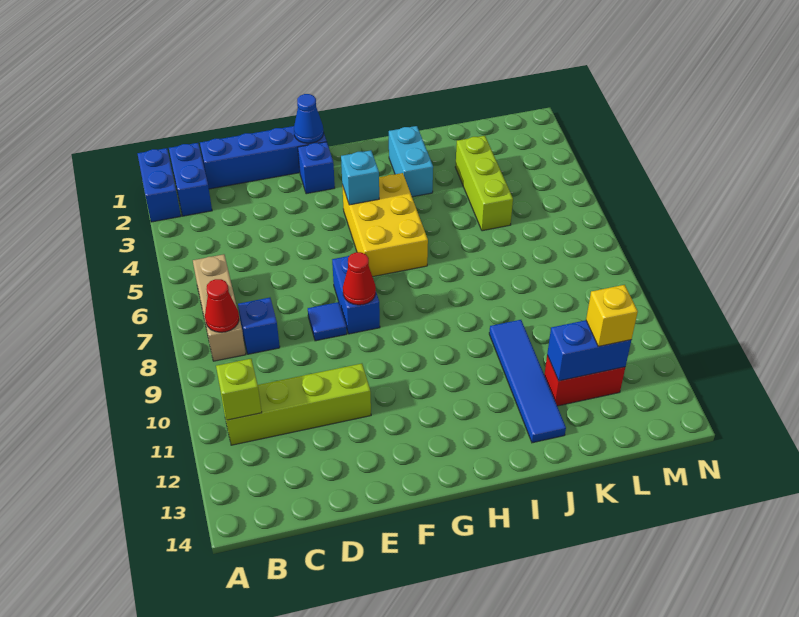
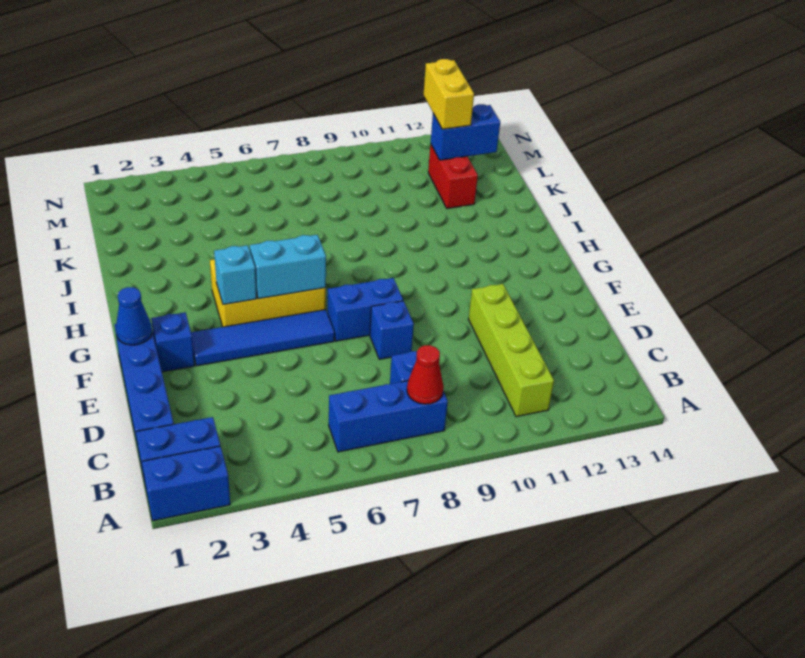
tan brick B6:B8 level 1 -> blue brick B6:B8 level 1
lime brick B11 level 2 -> none
blue tile E8 level 1 -> blue brick E8 level 1
red cone F8 level 2 -> none
cyan brick I2:I3 level 1 -> cyan brick G5:G6 level 2
blue tile J10:J13 level 1 -> blue tile F3:F6 level 1
lime brick K3:K5 level 1 -> none
blue brick K12:L12 level 2 -> blue brick L12:L13 level 2
yellow brick L12 level 3 -> yellow brick L12:M12 level 3

